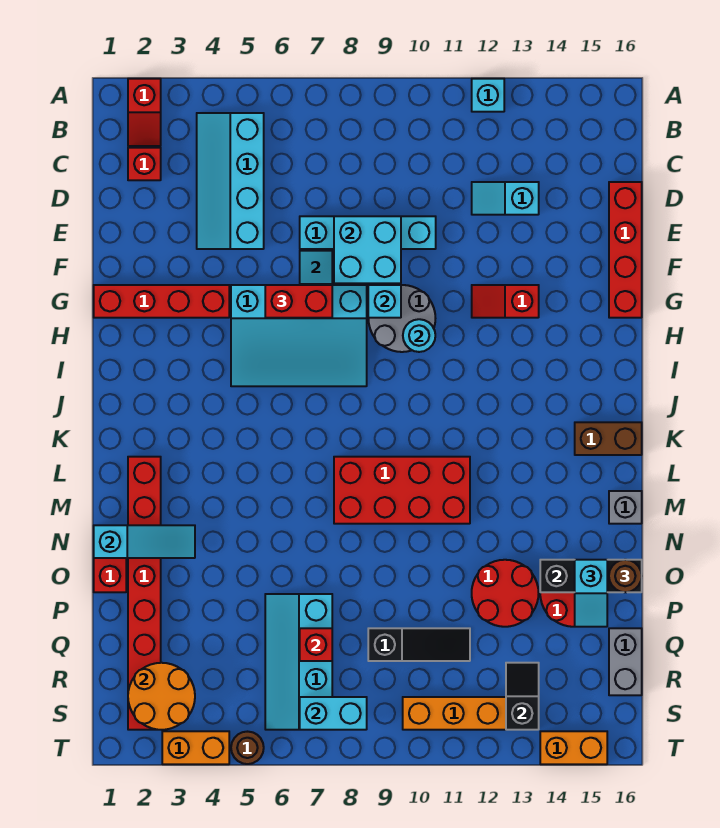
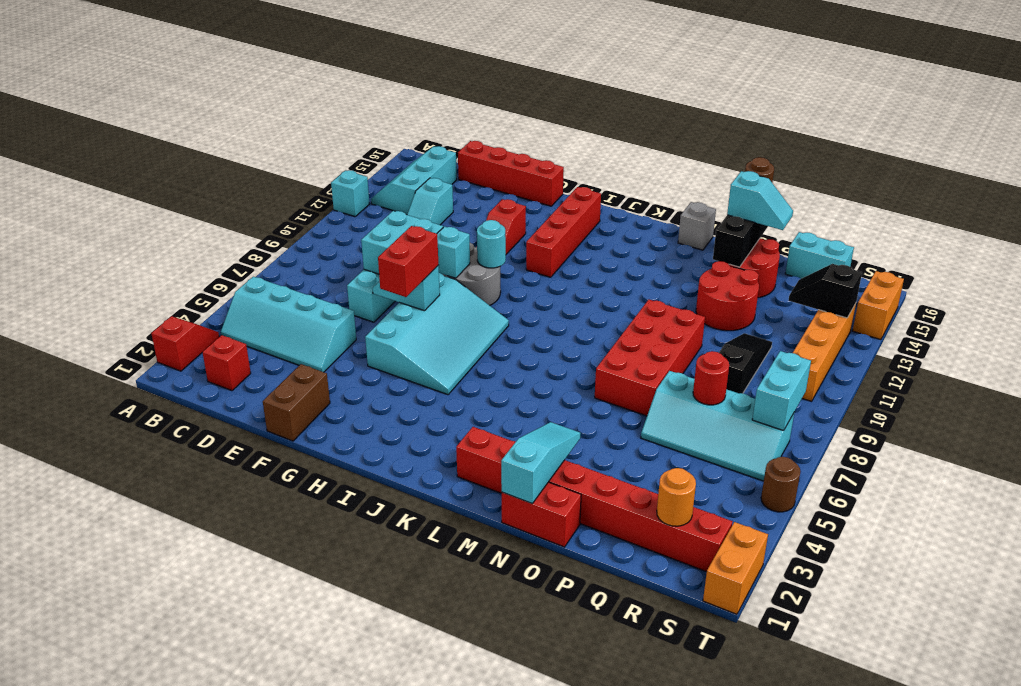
red slope A2:B2 level 1 top A -> red slope A2:A3 level 1 top 2
none -> cyan slope B13:C15 level 1 top C
red brick G1:G4 level 1 -> red brick I12:I15 level 1
brown brick K15:K16 level 1 -> brown brick F1:F2 level 1
red brick L8:M11 level 1 -> red brick N7:O10 level 1
red brick Q7 level 2 -> red round brick Q7 level 2
grey brick Q16:R16 level 1 -> cyan brick Q16:R16 level 1
orange round brick R2:S3 level 2 -> orange round brick R2 level 2
orange brick T3:T4 level 1 -> orange brick T1:T2 level 1

